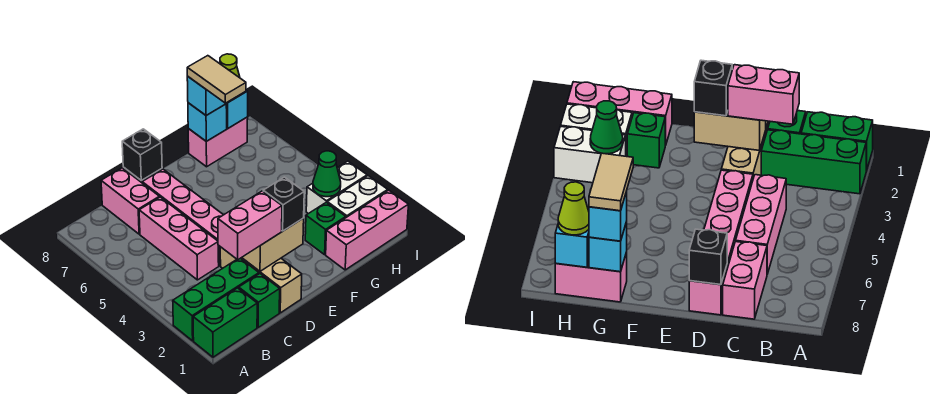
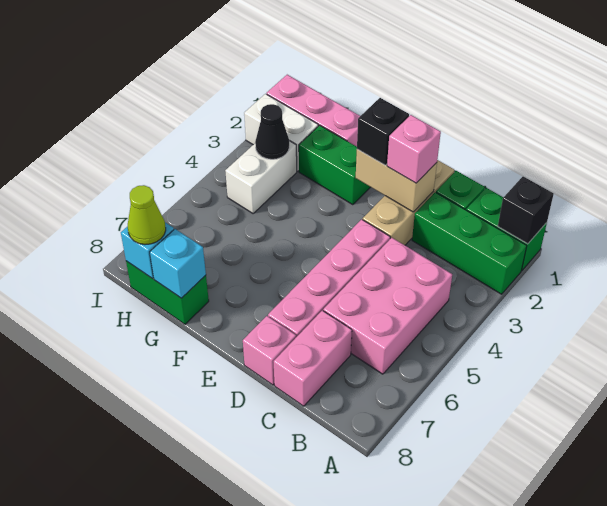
pink brick C2:D2 level 3 -> pink brick D2 level 3
pink brick C4:C6 level 1 -> pink brick B4:C6 level 1
black brick D8 level 2 -> black brick A1 level 2
green brick G2 level 1 -> green brick F2:G2 level 1
tan tile G7:G8 level 4 -> none
pink brick G8:H8 level 1 -> green brick G8:H8 level 1
cyan brick G8 level 3 -> none
white brick H3:I3 level 1 -> white brick H3:H4 level 1
green cone H3 level 2 -> black cone H3 level 2

